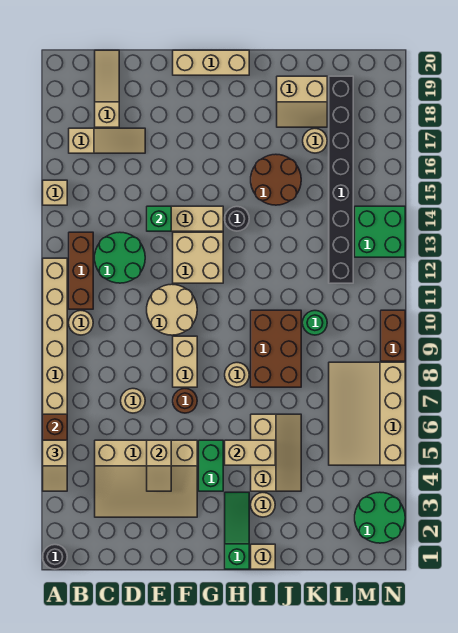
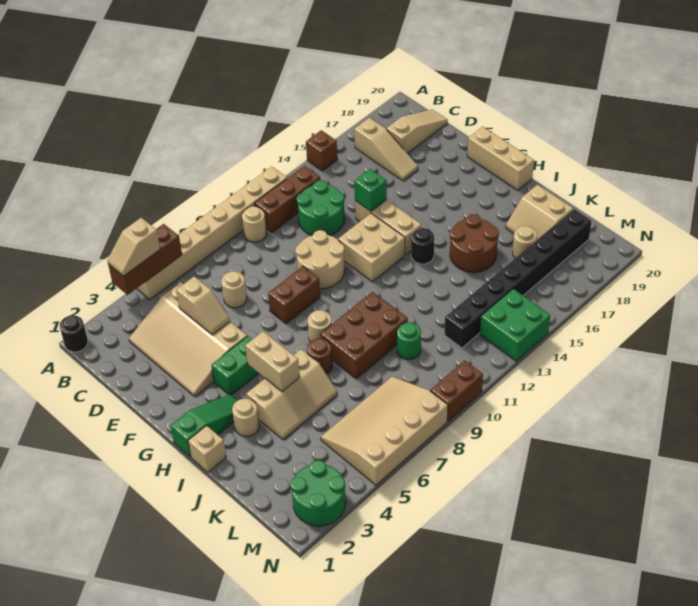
tan brick A15 level 1 -> brown brick A15 level 1
tan slope E4:E5 level 2 top 5 -> tan slope D5:E5 level 2 top D
brown round brick F7 level 1 -> brown round brick I7 level 1
tan brick F8:F9 level 1 -> brown brick F8:F9 level 1

